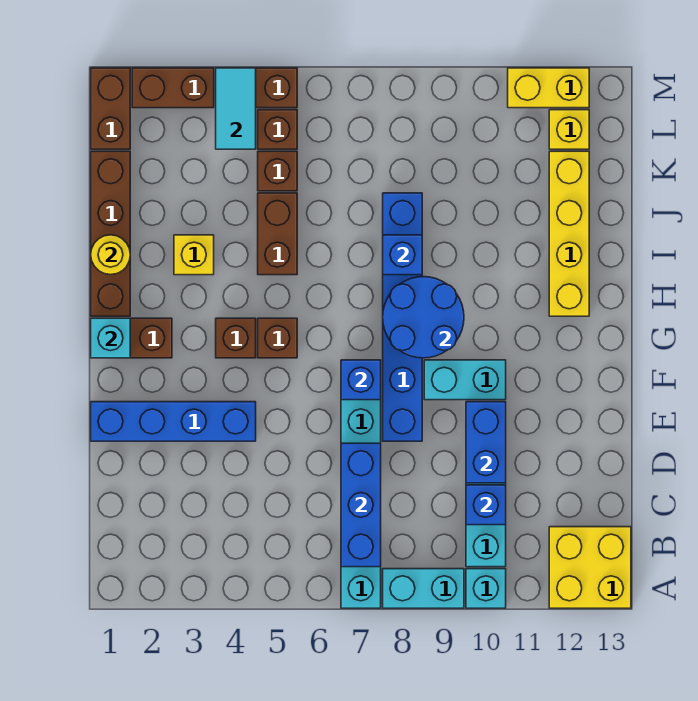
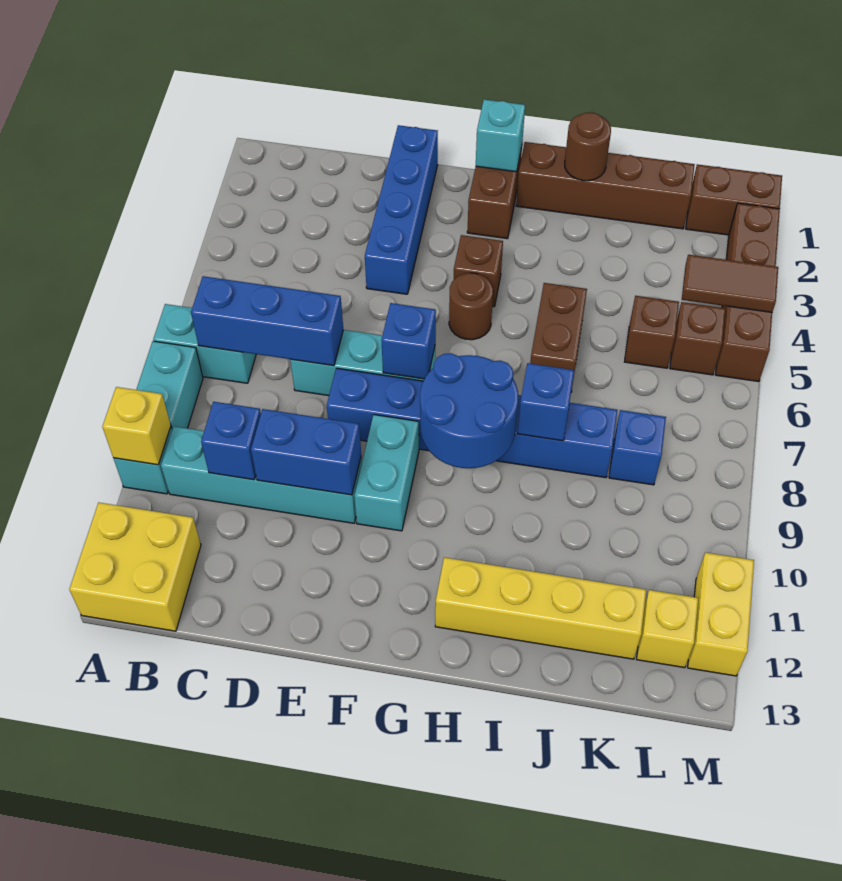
brown brick G5 level 1 -> brown round brick G5 level 1
yellow round brick I1 level 2 -> brown round brick I1 level 2
yellow brick I3 level 1 -> yellow brick A10 level 2
brown brick I5:J5 level 1 -> brown brick I5:I6 level 1
none -> blue brick K8 level 1
cyan tile L4:M4 level 2 -> brown tile L4:M4 level 2

